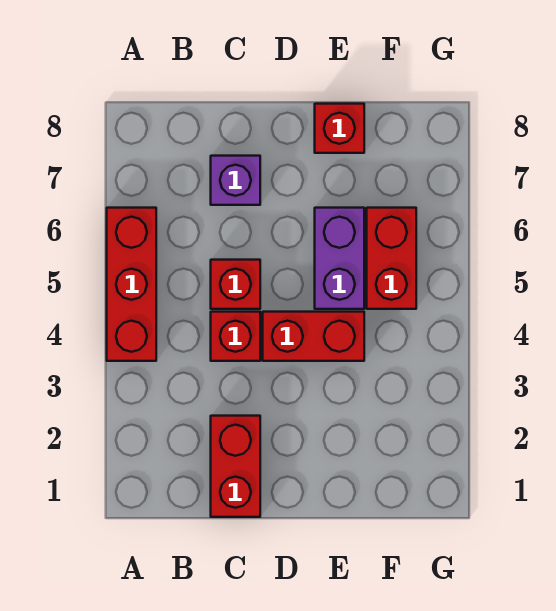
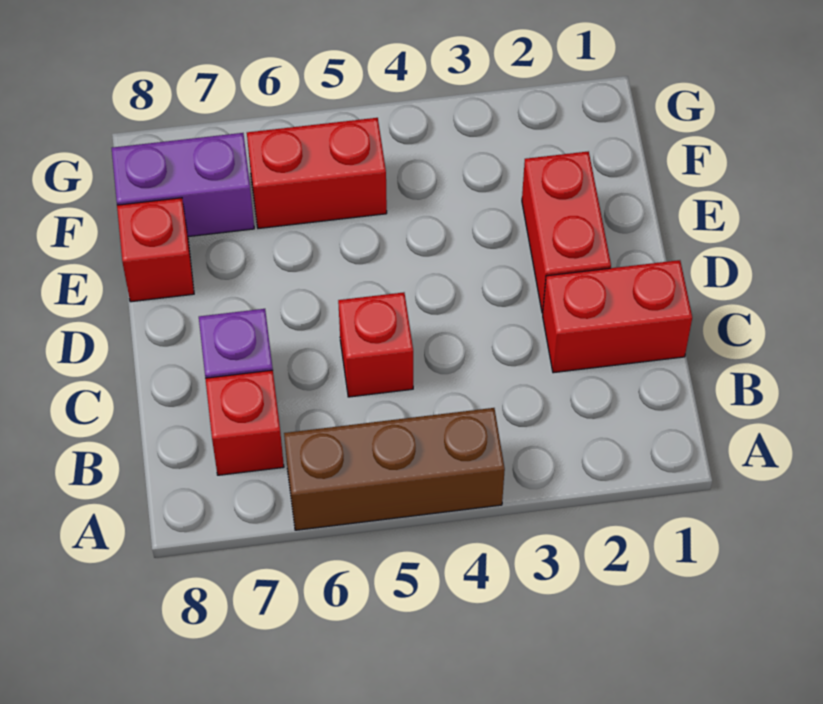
red brick A4:A6 level 1 -> brown brick A4:A6 level 1
red brick C4 level 1 -> red brick B7 level 1
red brick D4:E4 level 1 -> red brick D2:E2 level 1
purple brick E5:E6 level 1 -> purple brick F7:F8 level 1

